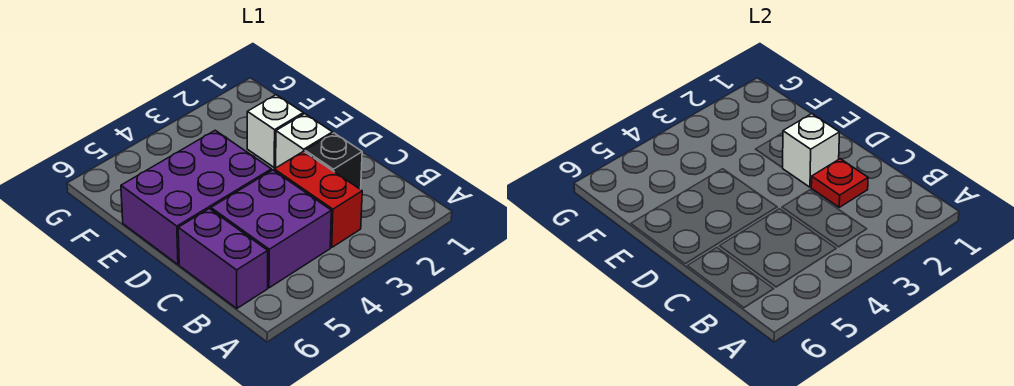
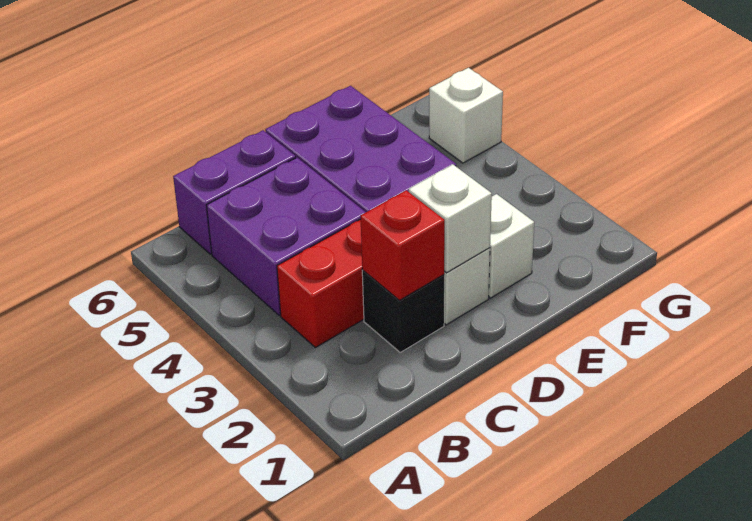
red plate C2 level 2 -> red brick C2 level 2
none -> white brick G5 level 1

